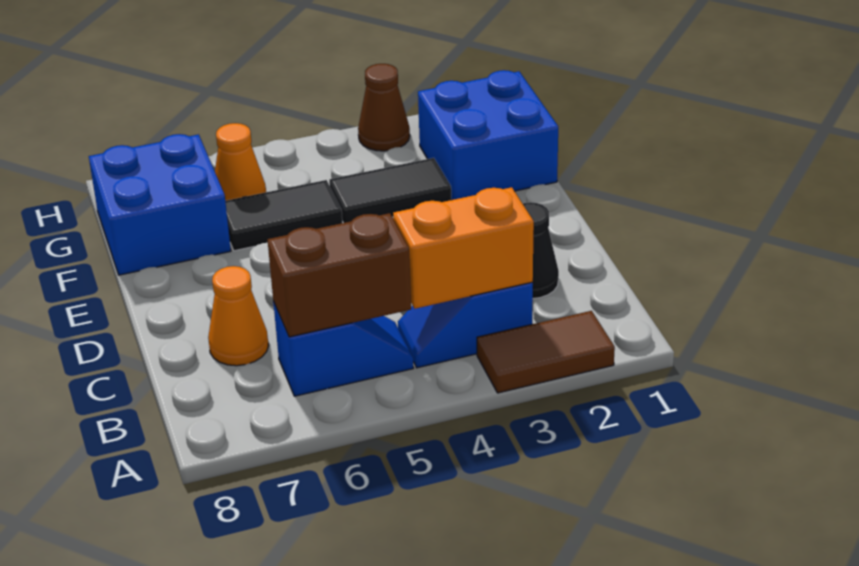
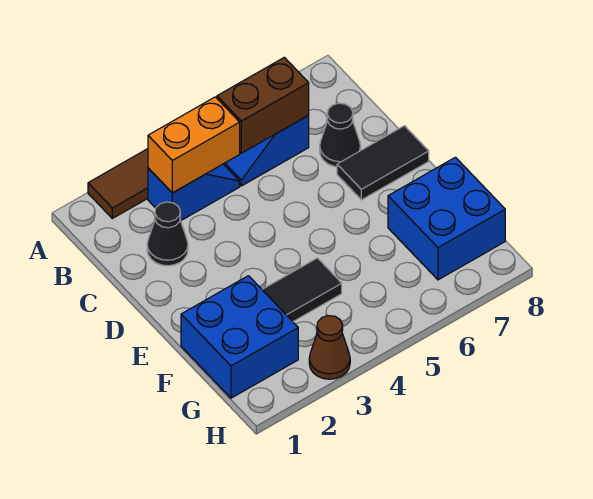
orange cone C7 level 1 -> black cone C7 level 1
black tile F5:F6 level 1 -> black tile D7:D8 level 1
orange cone G6 level 1 -> none

